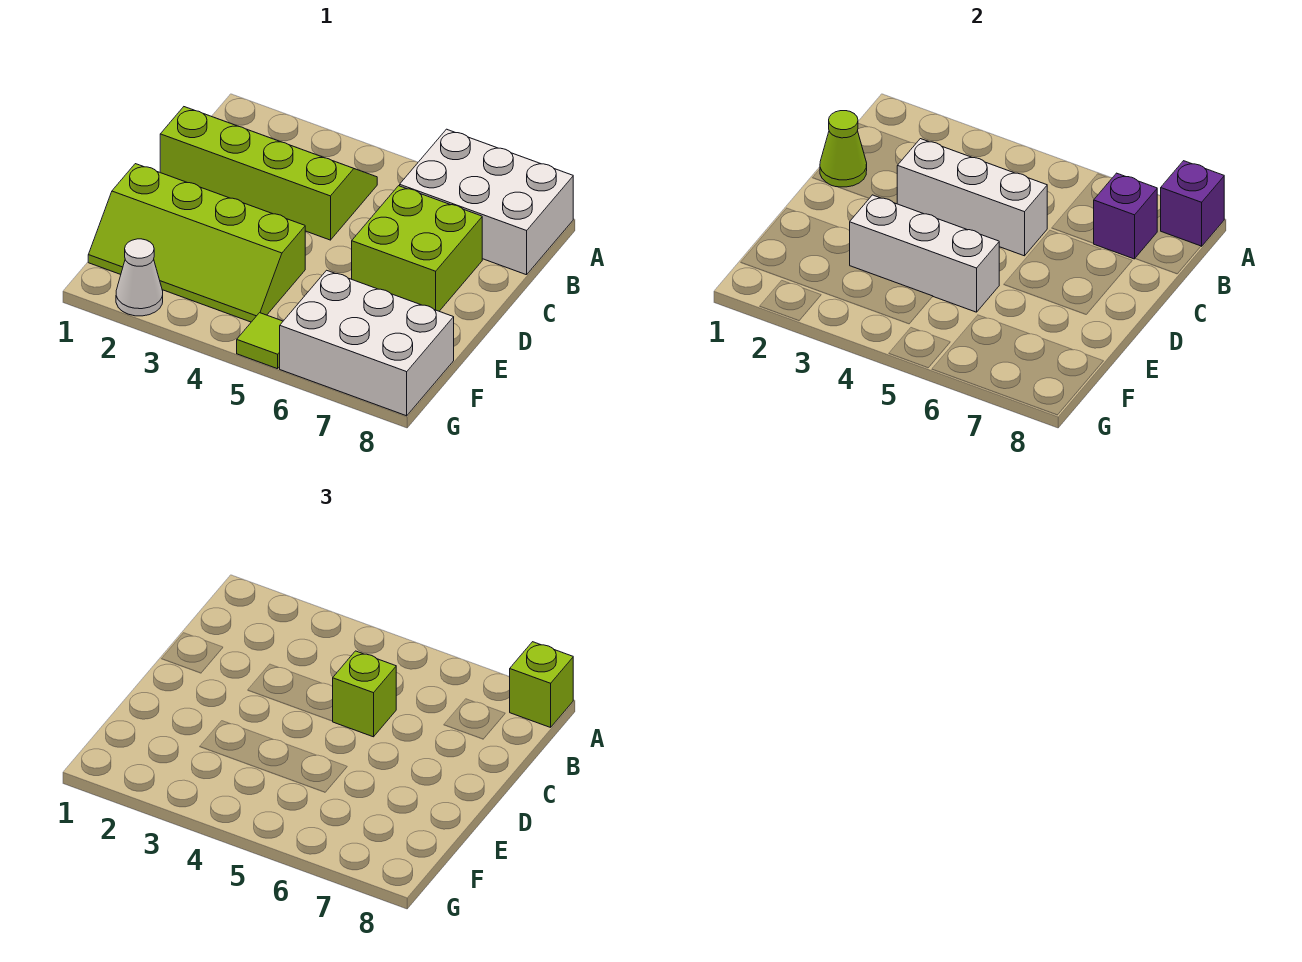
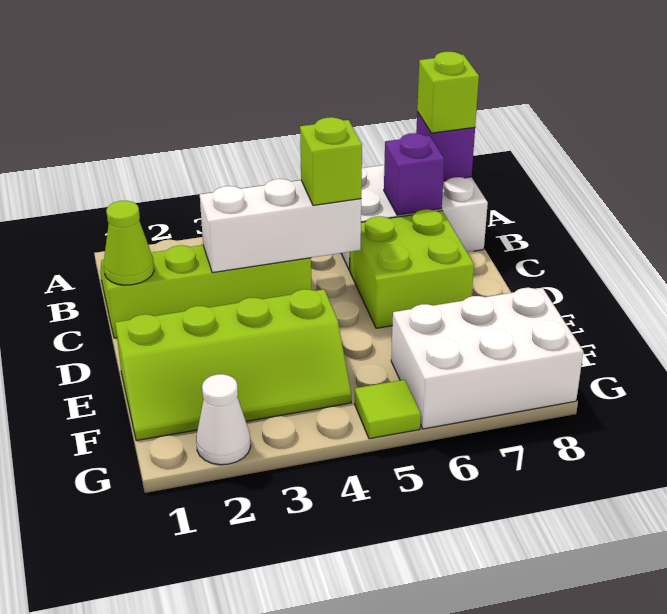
white brick E3:E5 level 2 -> none

